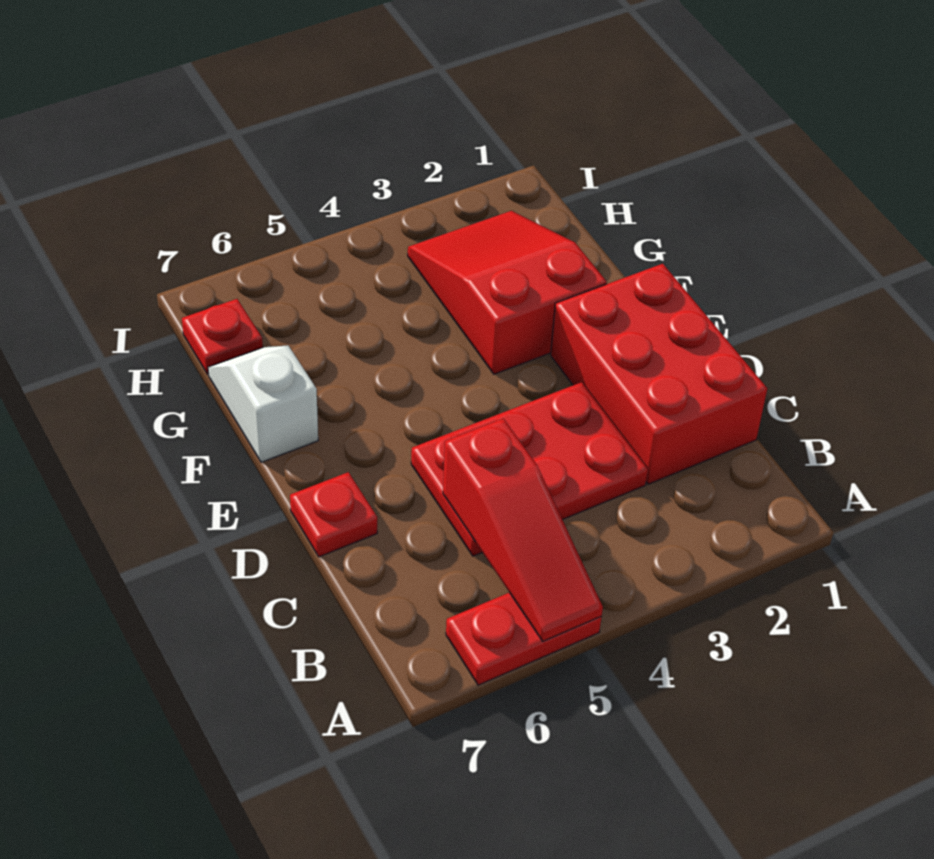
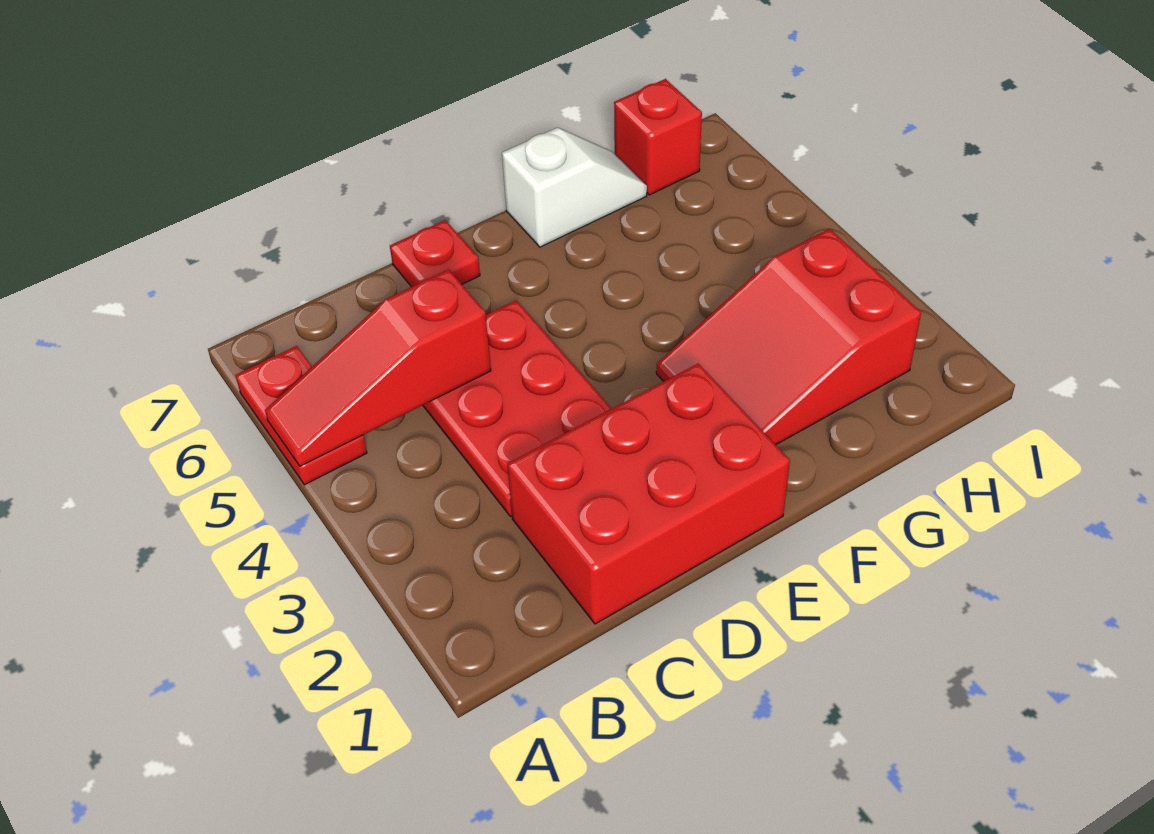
red slope F2:H3 level 1 top F -> red slope F2:H3 level 1 top H
red plate H7 level 1 -> red brick H7 level 1

